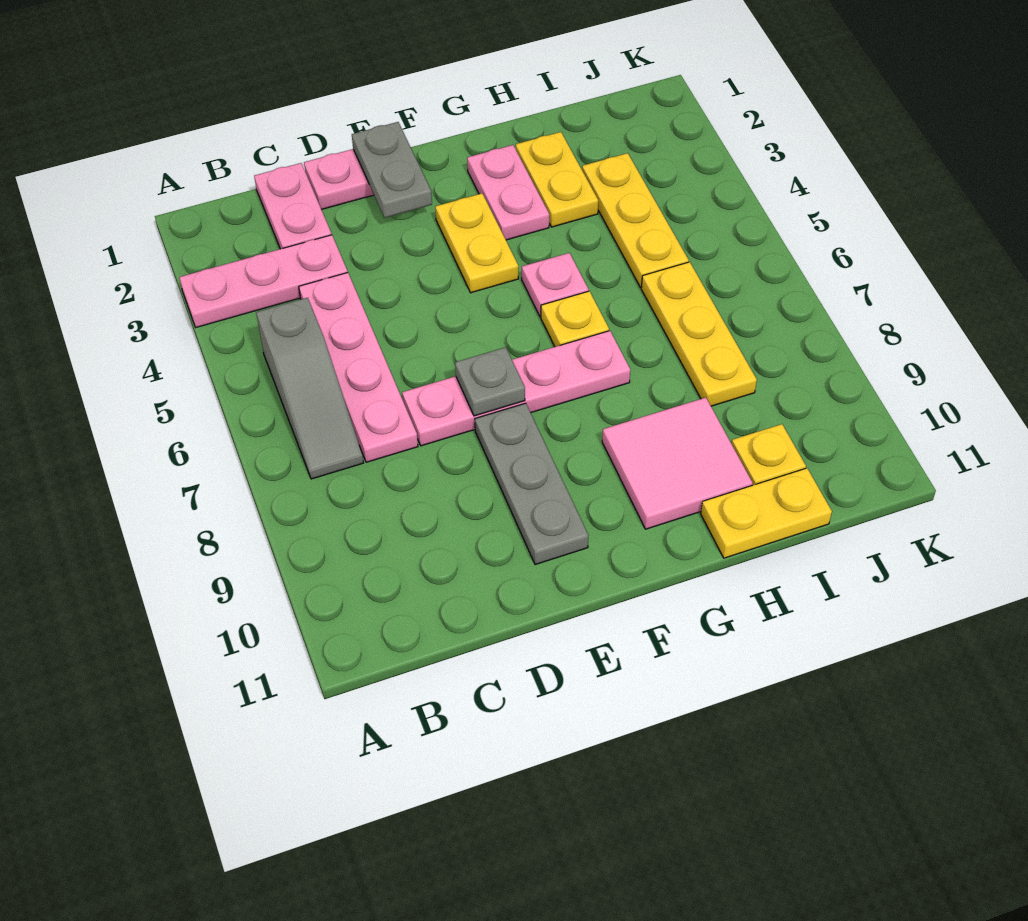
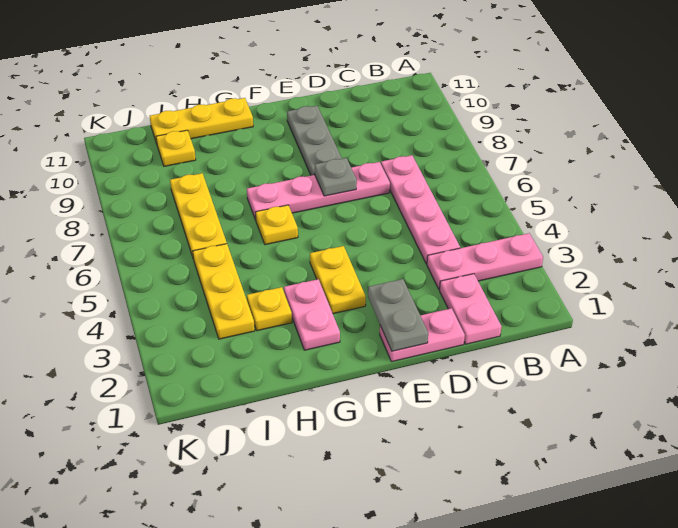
grey slope B5:B7 level 1 top 5 -> none
pink plate G5 level 1 -> none
pink tile G9:H10 level 1 -> none
yellow plate H2:H3 level 1 -> yellow plate H3 level 1
yellow plate H11:I11 level 1 -> yellow plate G11:I11 level 1

